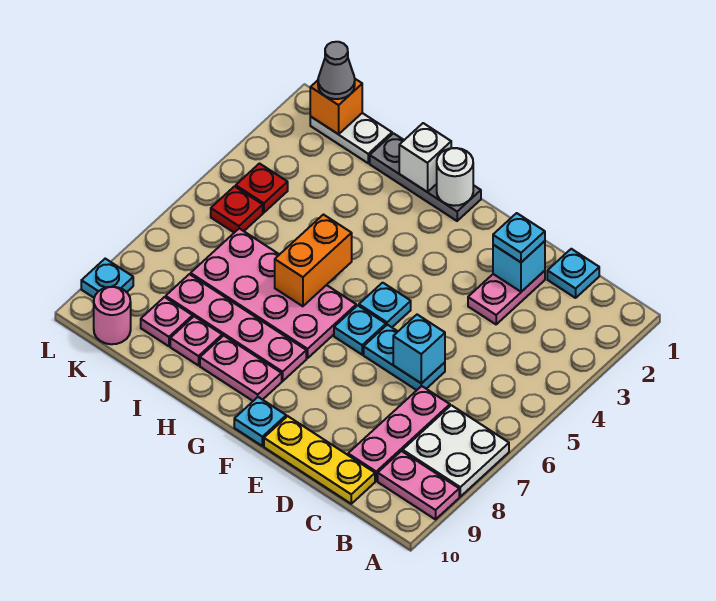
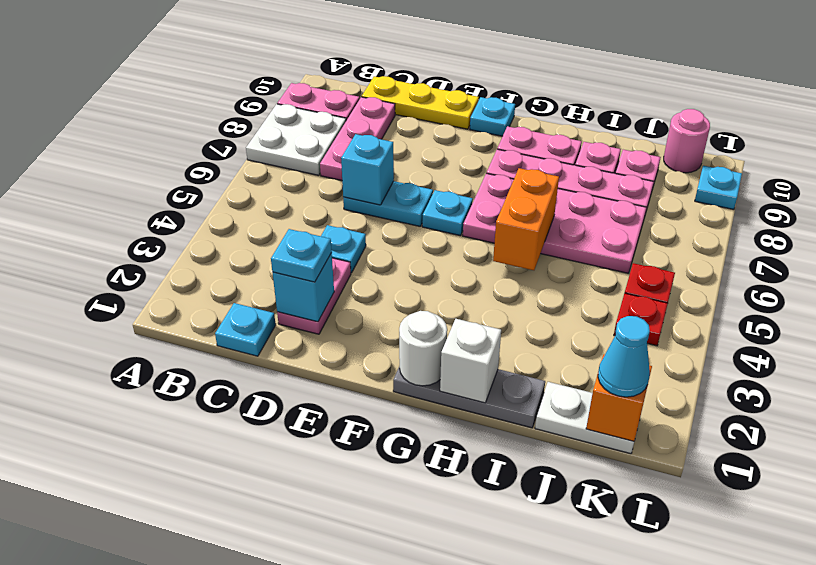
cyan plate F5 level 1 -> cyan plate D4 level 1
grey cone K1 level 3 -> cyan cone K1 level 3

